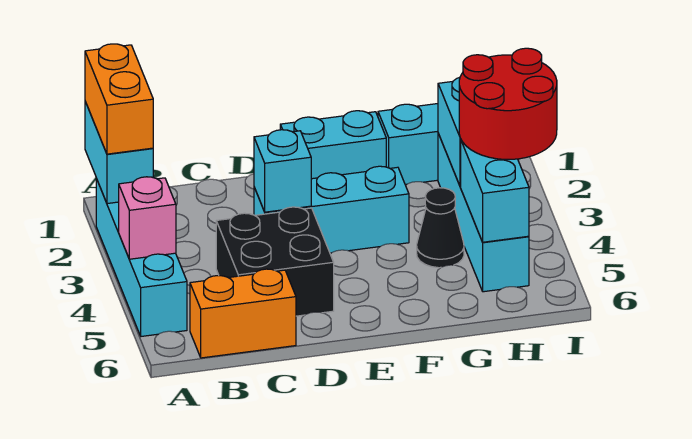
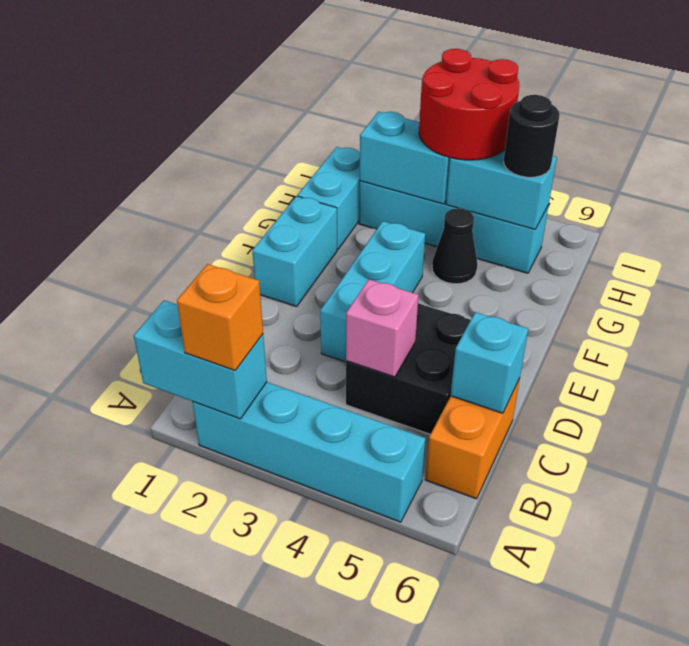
orange brick A1:A2 level 3 -> orange brick A2 level 3
pink brick A4 level 2 -> pink brick C4 level 2
cyan brick D3 level 2 -> cyan brick C6 level 2
none -> black round brick H5 level 3

